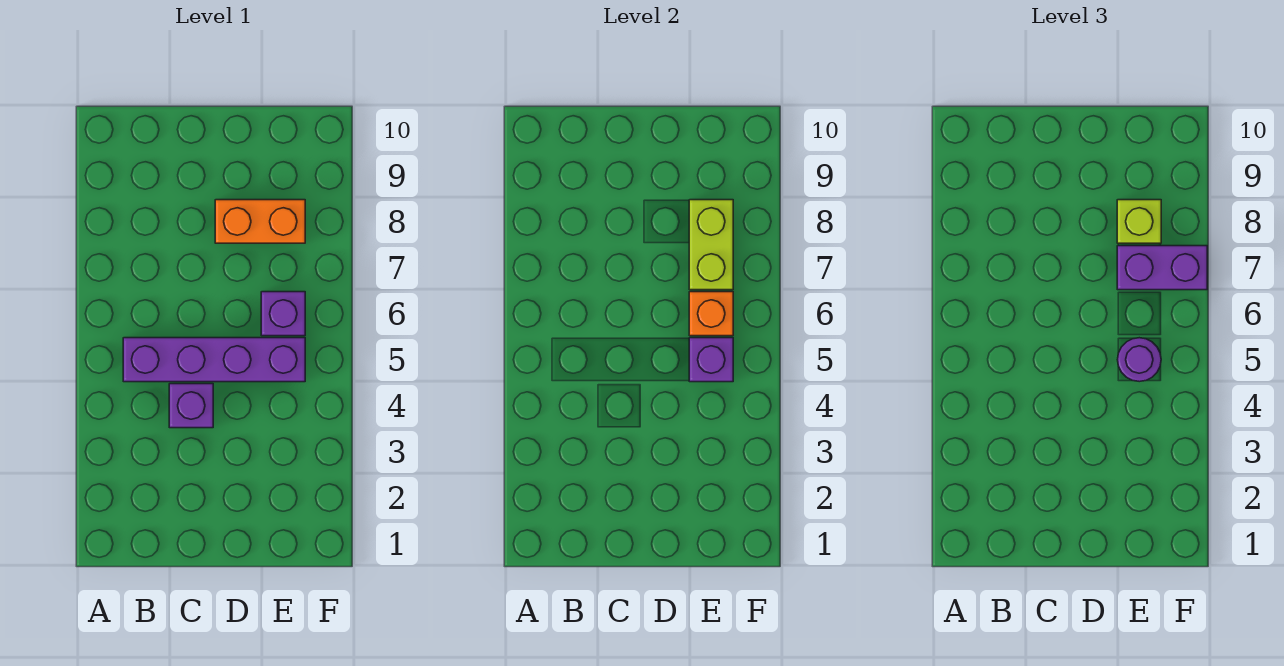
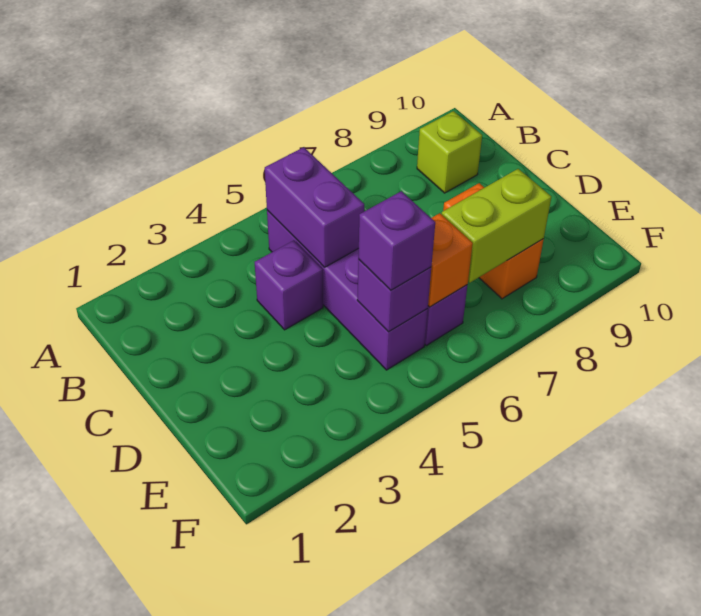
purple round brick E5 level 3 -> purple brick E5 level 3
purple brick E7:F7 level 3 -> purple brick B5:C5 level 2
lime brick E8 level 3 -> lime brick B9 level 1

